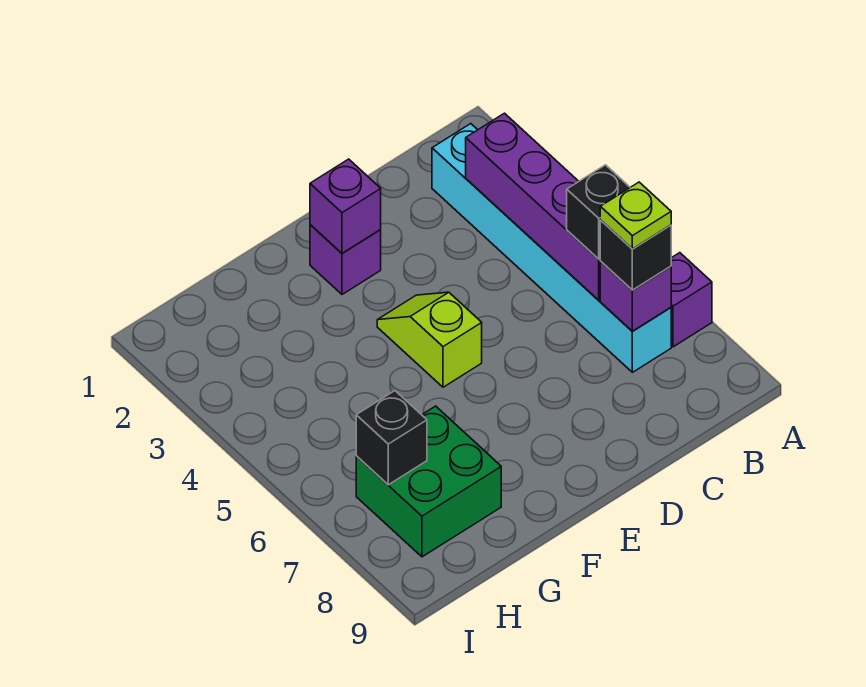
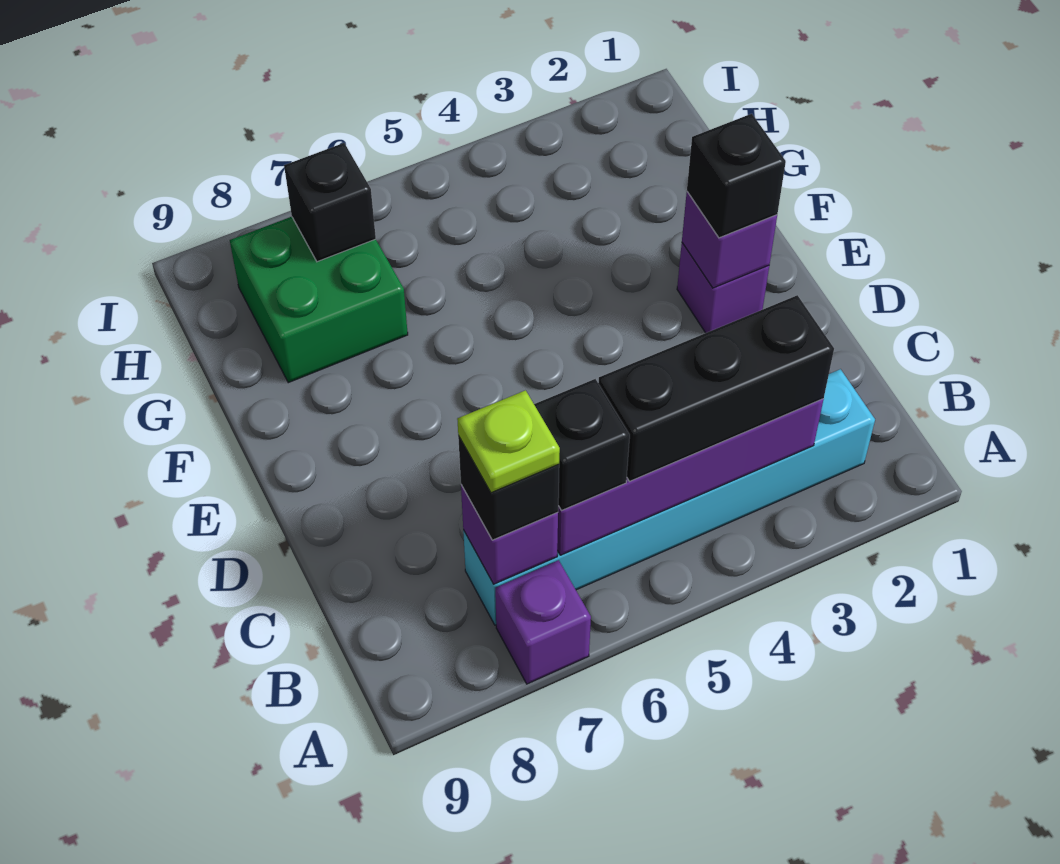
none -> black brick B3:B5 level 3
none -> black brick E2 level 3
lime slope E4:E5 level 1 top 5 -> none

